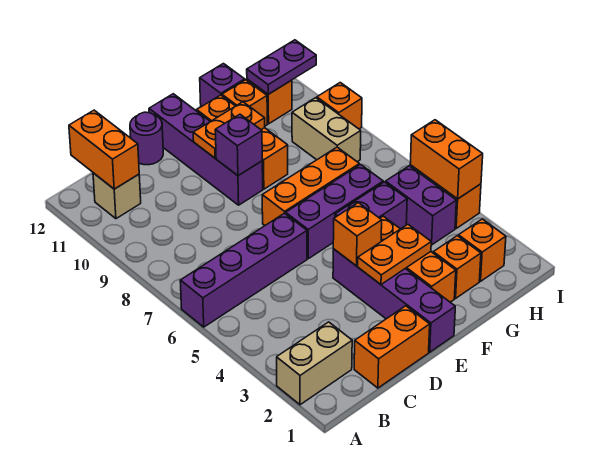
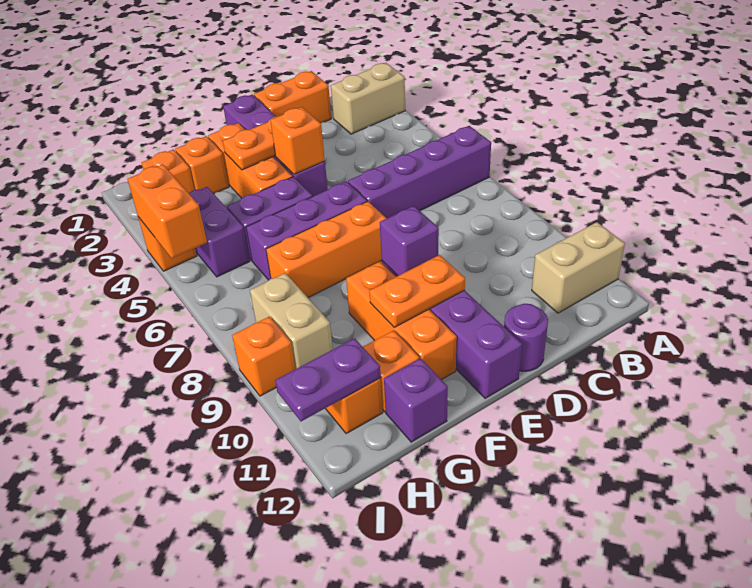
tan brick B11 level 1 -> tan brick A11:B11 level 1
orange brick B11:B12 level 2 -> none

